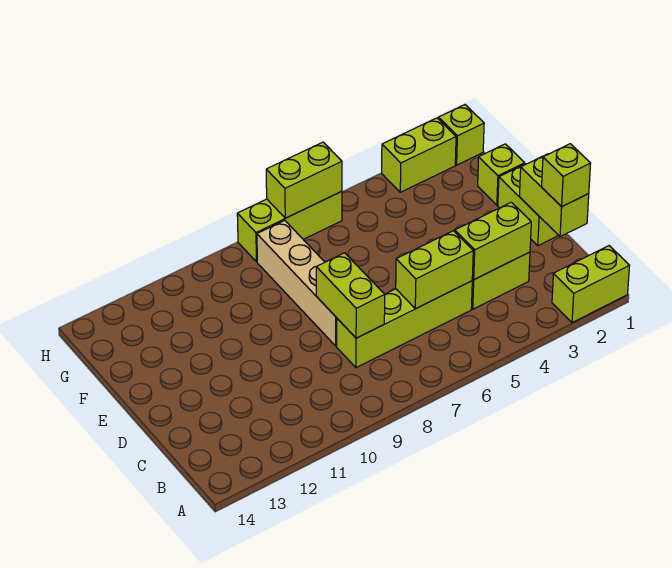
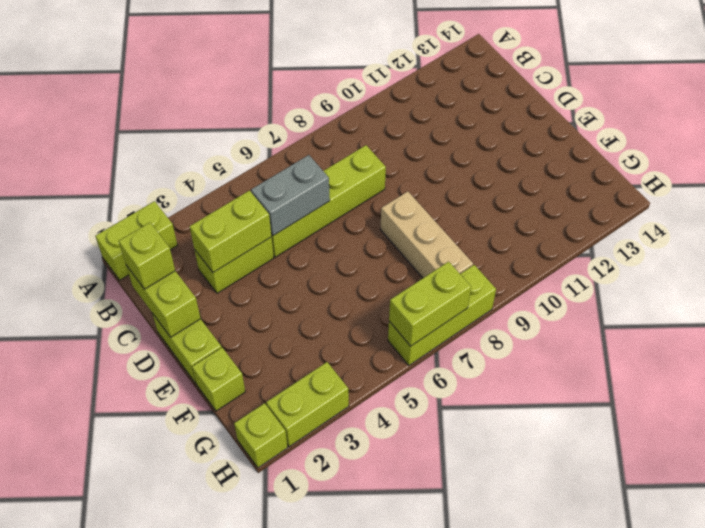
lime brick C5:C6 level 2 -> grey brick C5:C6 level 2
lime brick C8:D8 level 2 -> none
tan brick D8:G8 level 1 -> tan brick E8:G8 level 1

